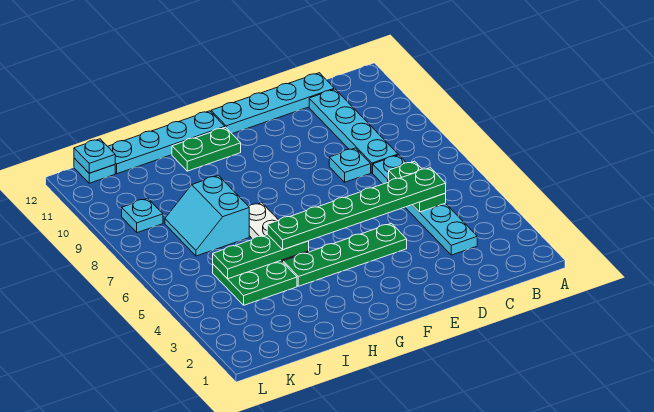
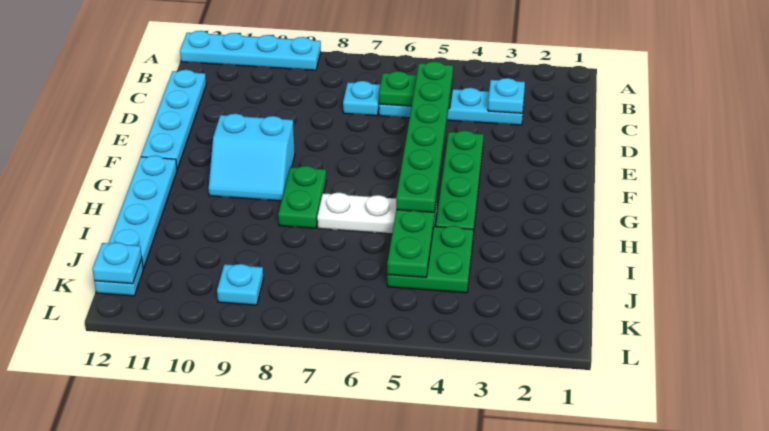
cyan plate C8:C11 level 1 -> cyan plate A9:A12 level 1
cyan plate D8 level 1 -> cyan plate C3 level 2
green plate G11:H11 level 1 -> green plate G8:H8 level 1
cyan slope I7:J8 level 1 top I -> cyan slope F9:G10 level 1 top F

